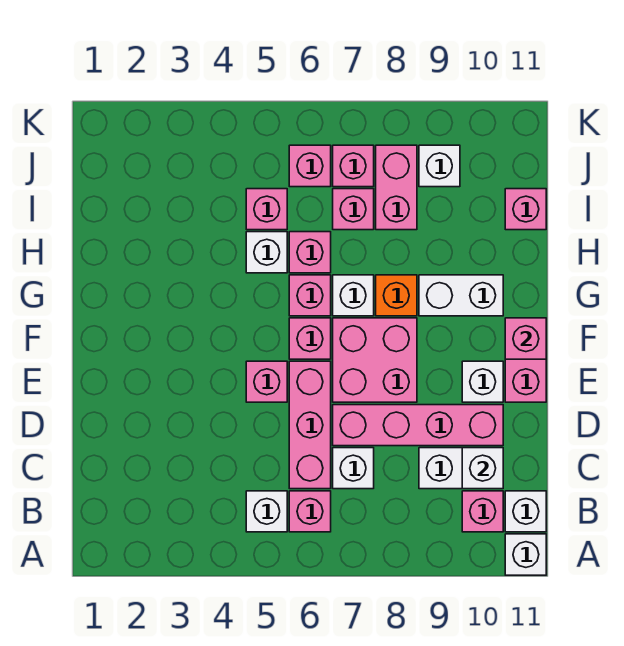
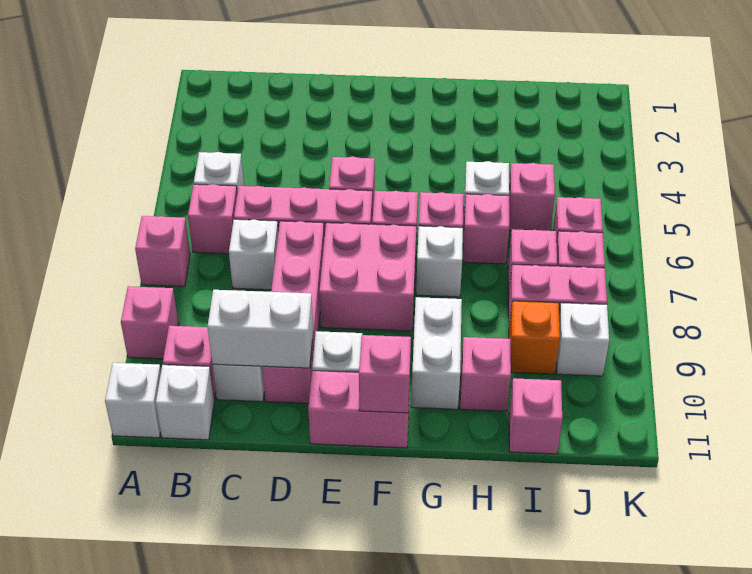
none -> pink brick A7 level 1
none -> pink brick A9 level 1
white brick C10 level 2 -> white brick C10:D10 level 2
orange brick G8 level 1 -> orange brick I9 level 1
none -> pink brick H10 level 1

